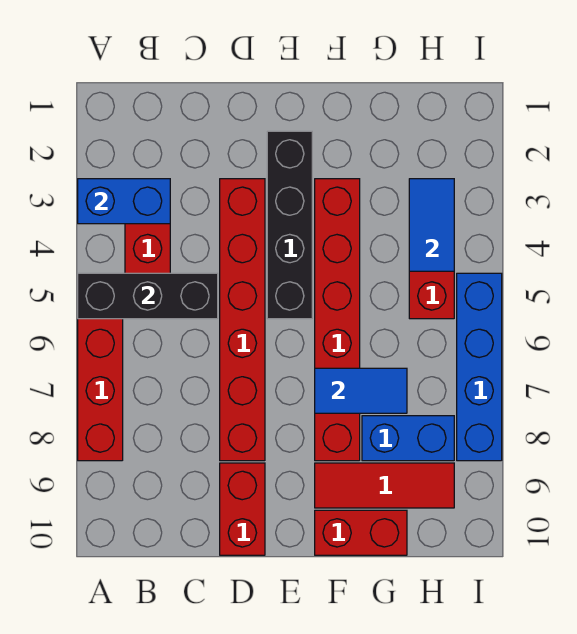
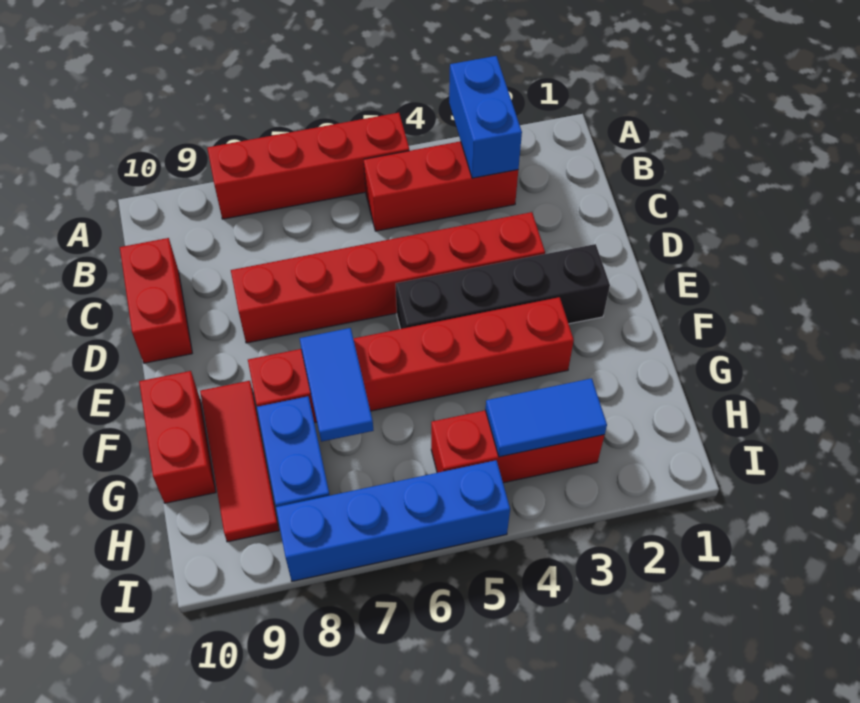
black brick A5:C5 level 2 -> none
red brick D9:D10 level 1 -> red brick C10:D10 level 1

